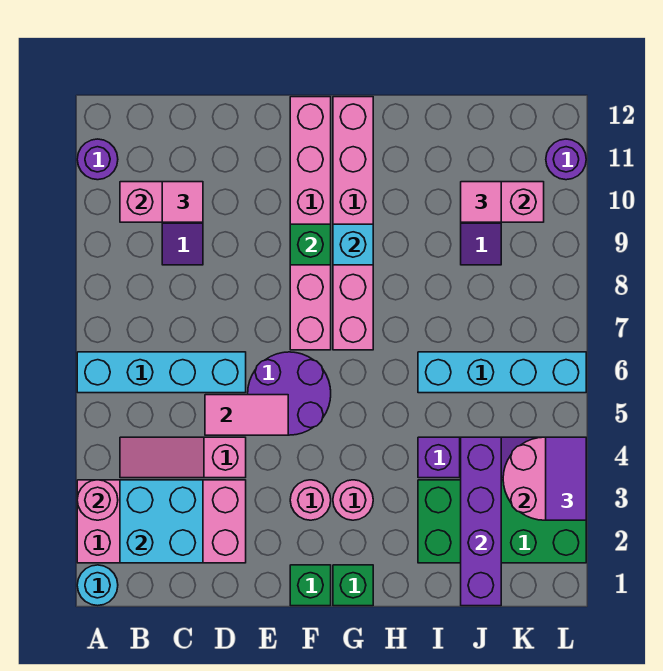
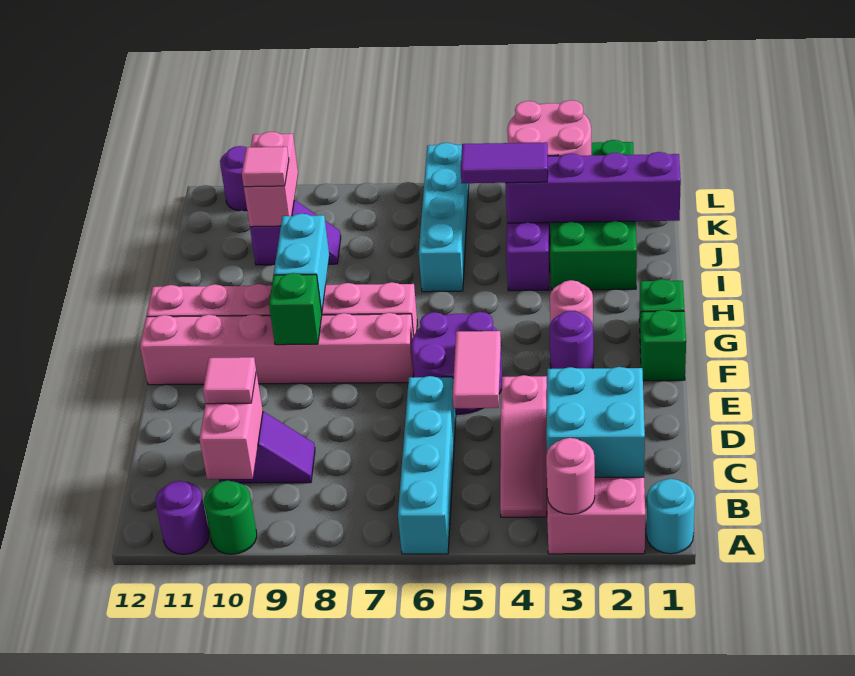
none -> green round brick A10 level 1
pink round brick F3 level 1 -> purple round brick F3 level 1
cyan brick G9 level 2 -> cyan brick G9:H9 level 2
purple tile L3:L4 level 3 -> purple tile J4:J5 level 3

